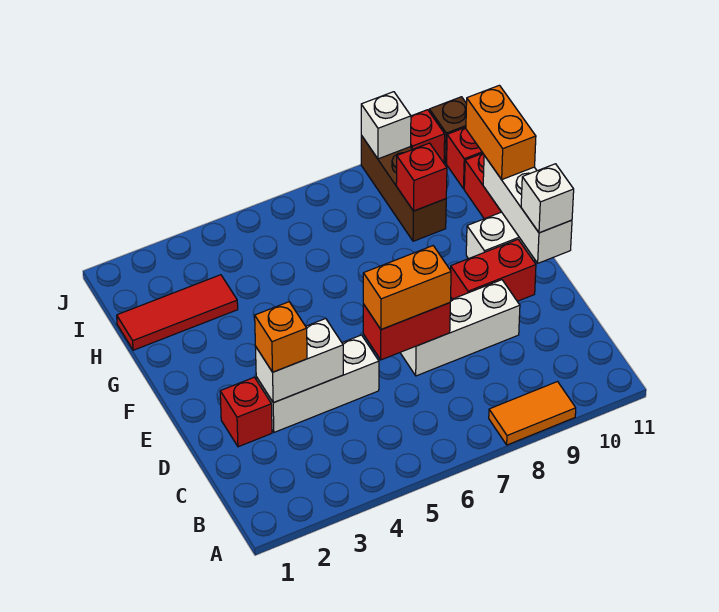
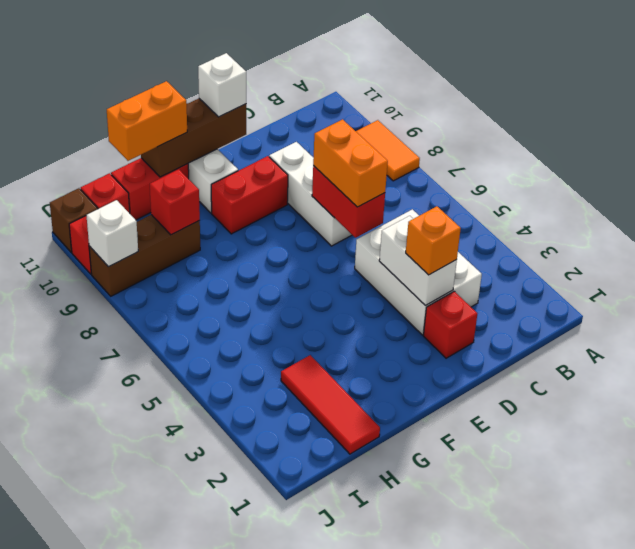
white brick D3:D5 level 1 -> white brick C3:D5 level 1
red brick E9:E10 level 1 -> red brick E9:F9 level 1
white brick E11:G11 level 2 -> brown brick E11:G11 level 2

